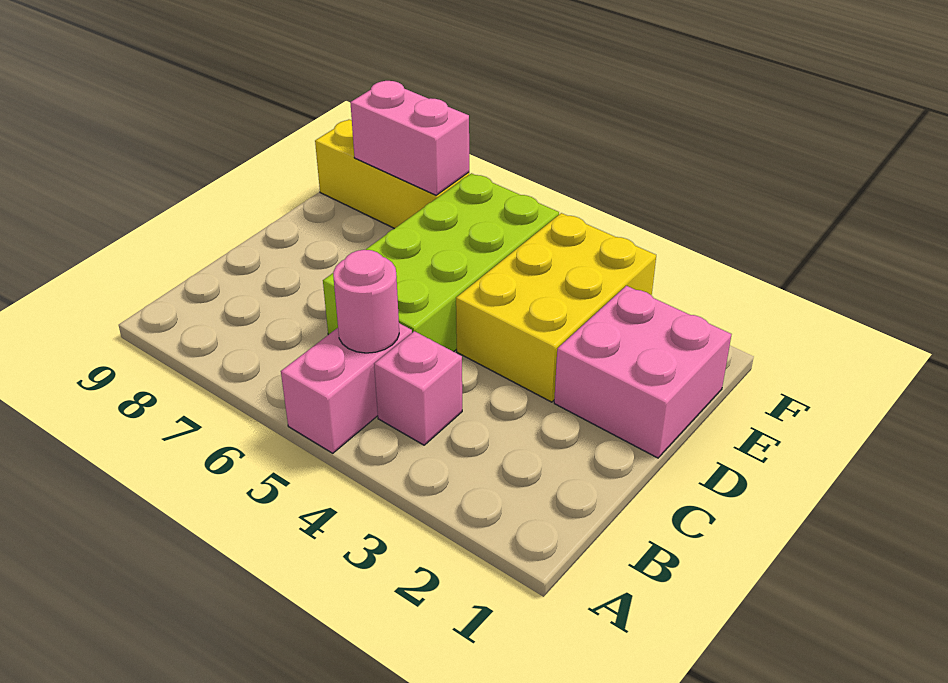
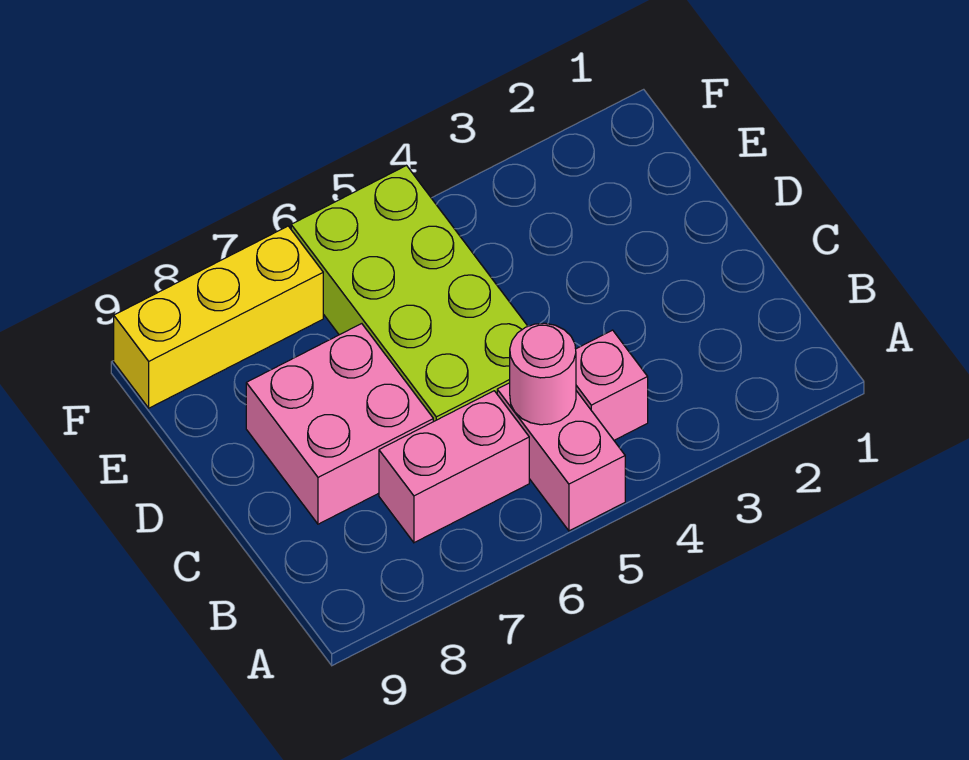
pink brick D1:E2 level 1 -> pink brick C7:D8 level 1
yellow brick D3:F4 level 1 -> none
pink brick F7:F8 level 2 -> pink brick B6:B7 level 1

